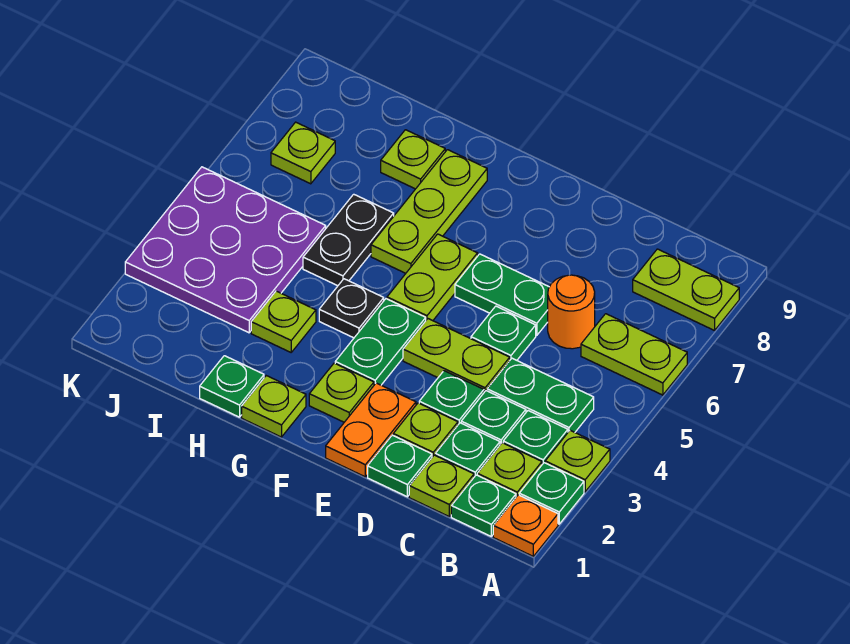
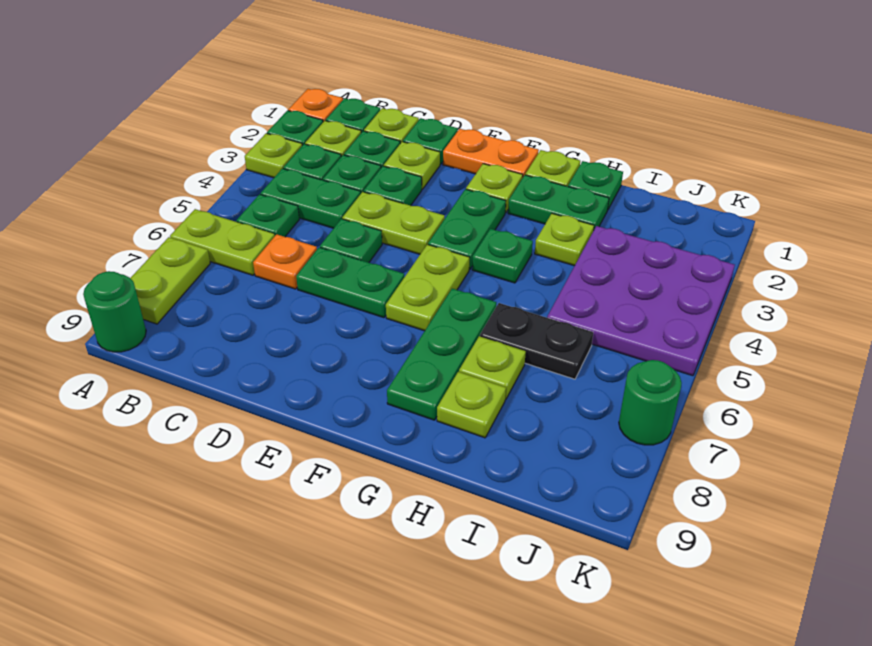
lime plate A8:B8 level 1 -> lime plate A7:A8 level 1
none -> green round brick A9 level 1
none -> green plate B5 level 1
orange round brick C6 level 1 -> orange plate C6 level 1
orange plate E1:E2 level 1 -> orange plate E1:F1 level 1
none -> green plate G2:H2 level 1
black plate G4 level 1 -> green plate G4 level 1
lime plate G6:G8 level 1 -> green plate G6:G8 level 1
black plate H5:H6 level 1 -> black plate H6:I6 level 1
lime plate J7 level 1 -> lime plate H7 level 1
none -> green round brick K7 level 1

